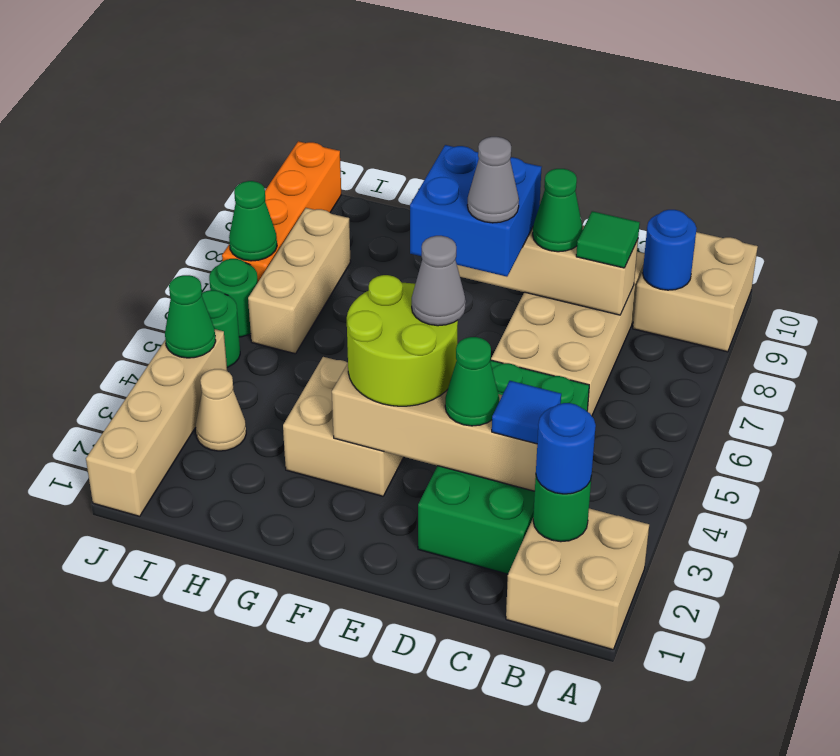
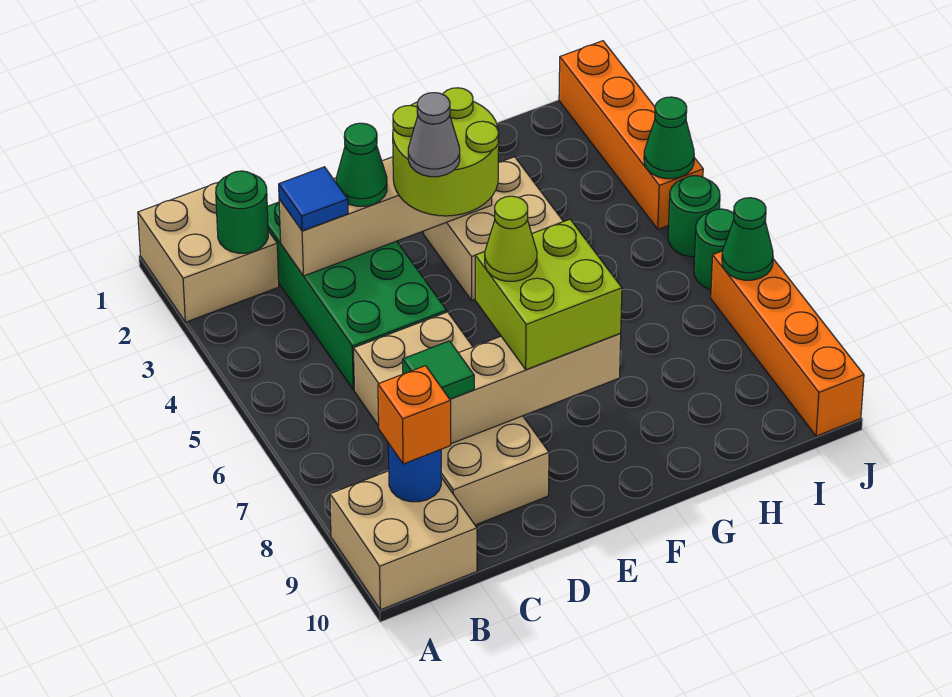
blue round brick B2 level 3 -> none
none -> orange brick B9 level 3
green cone D8 level 3 -> none
blue brick E7:F8 level 3 -> lime brick E7:F8 level 3
grey cone E7 level 4 -> lime cone E7 level 4
tan cone I3 level 1 -> none
tan brick I6:I8 level 1 -> none
tan brick J1:J4 level 1 -> orange brick J1:J4 level 1

